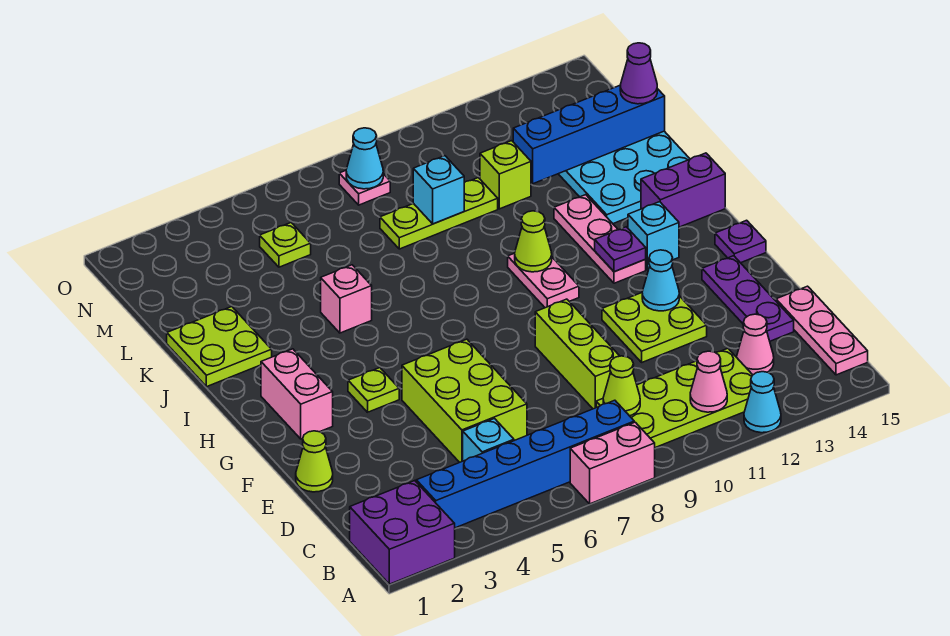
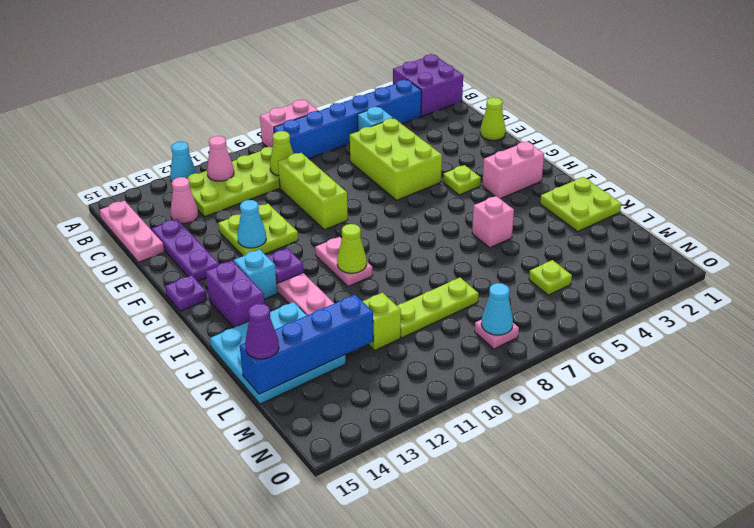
pink brick G2:H2 level 1 -> pink brick H2:H3 level 1
purple brick I14:I15 level 1 -> purple brick H14:I14 level 1
cyan brick L9 level 2 -> none

